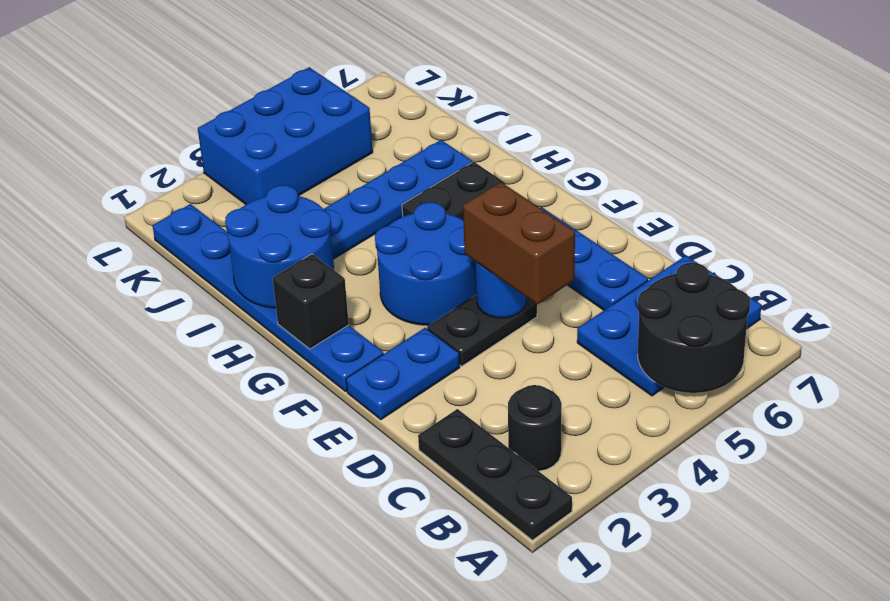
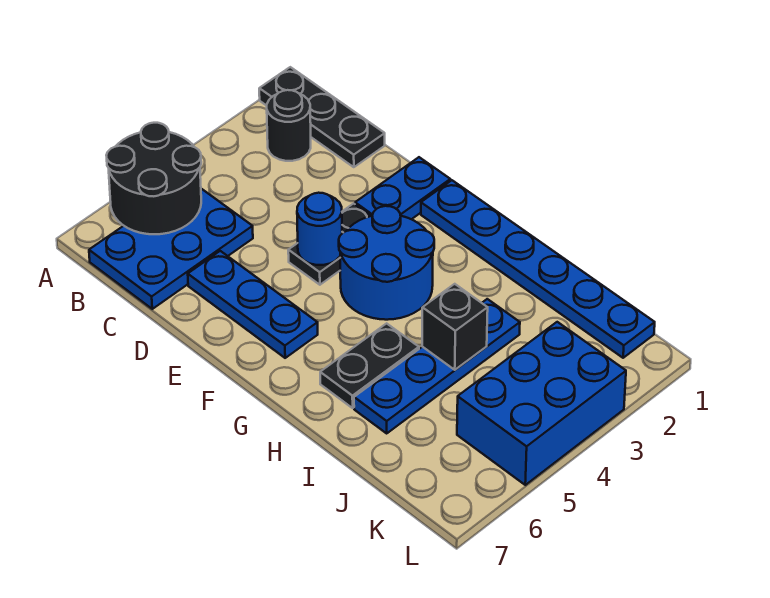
brown brick D4:E4 level 3 -> none
black brick G1 level 2 -> black brick I4 level 2
blue round brick H1:I2 level 2 -> none

